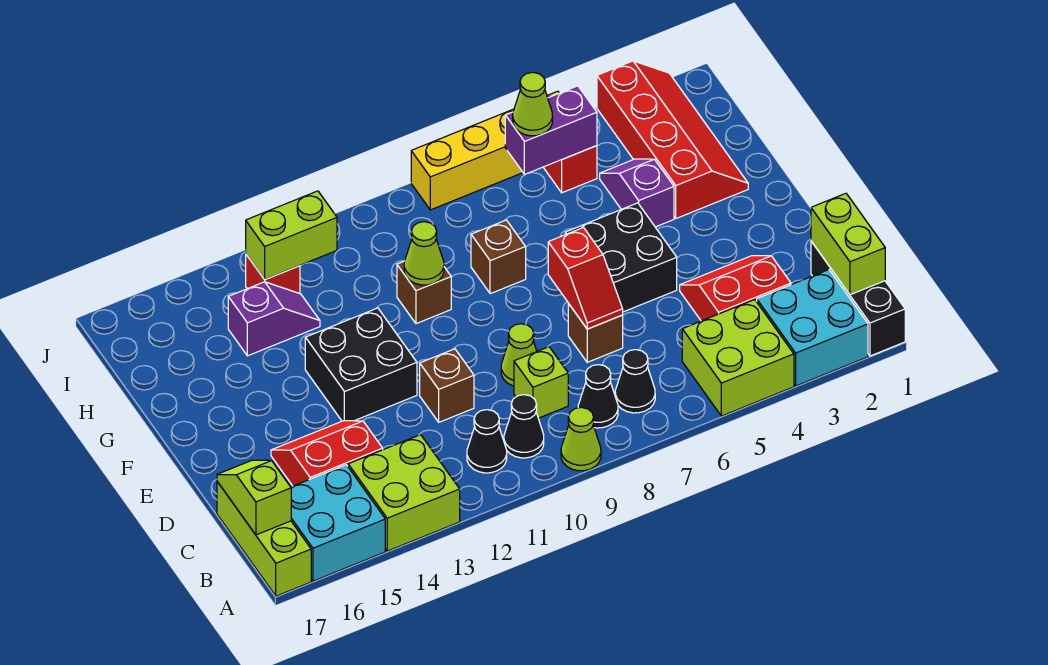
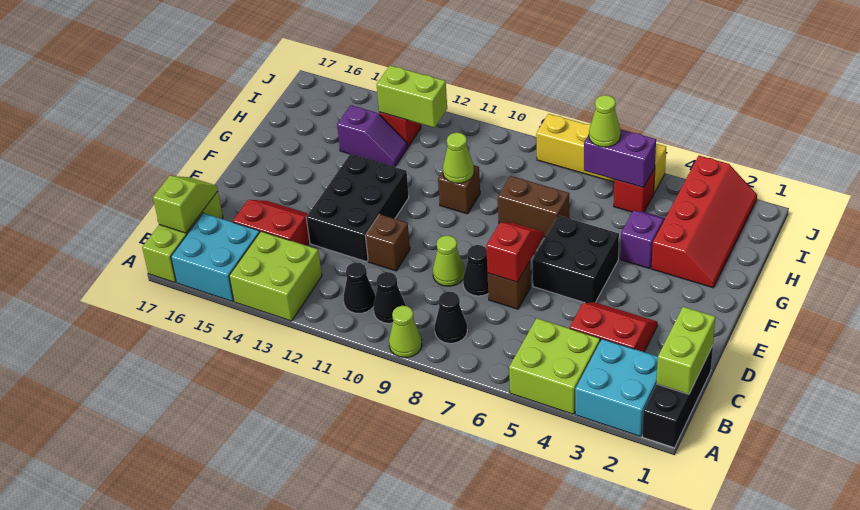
black cone B7 level 1 -> black cone D8 level 1
lime brick C9 level 1 -> none
red slope D7:E7 level 2 top E -> red slope D7:E7 level 2 top D
black brick E12:F13 level 1 -> black brick D12:F13 level 1
brown brick G8 level 1 -> brown brick G7:G8 level 1

